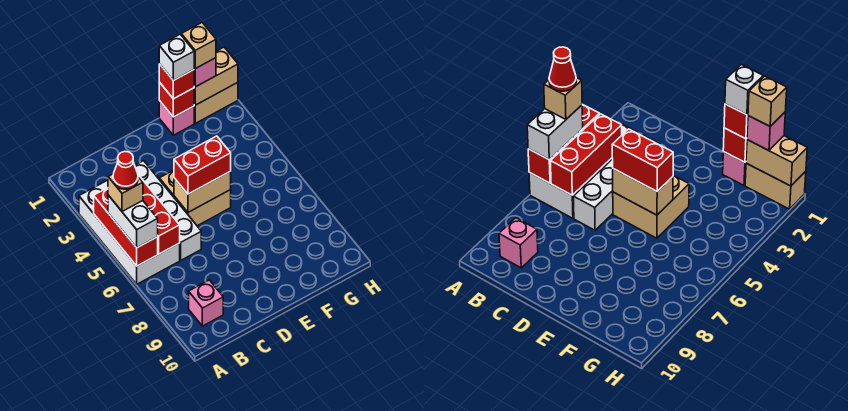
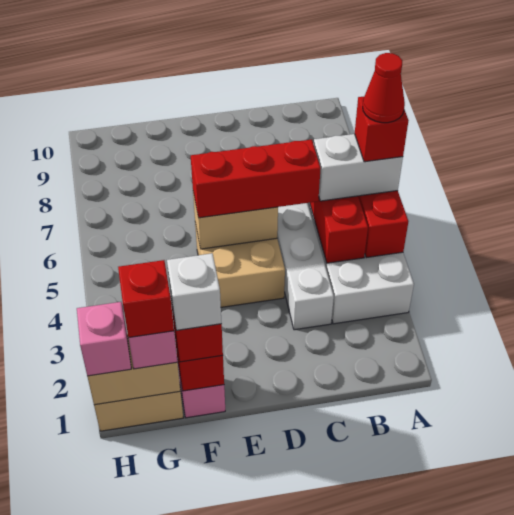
white brick A5:A6 level 3 -> white brick A5:B5 level 3
tan brick A5 level 4 -> red brick A5 level 4
pink brick B9 level 1 -> pink brick H1 level 3
red brick D5:E5 level 3 -> red brick C5:E5 level 3
tan brick G1 level 4 -> red brick G1 level 4

